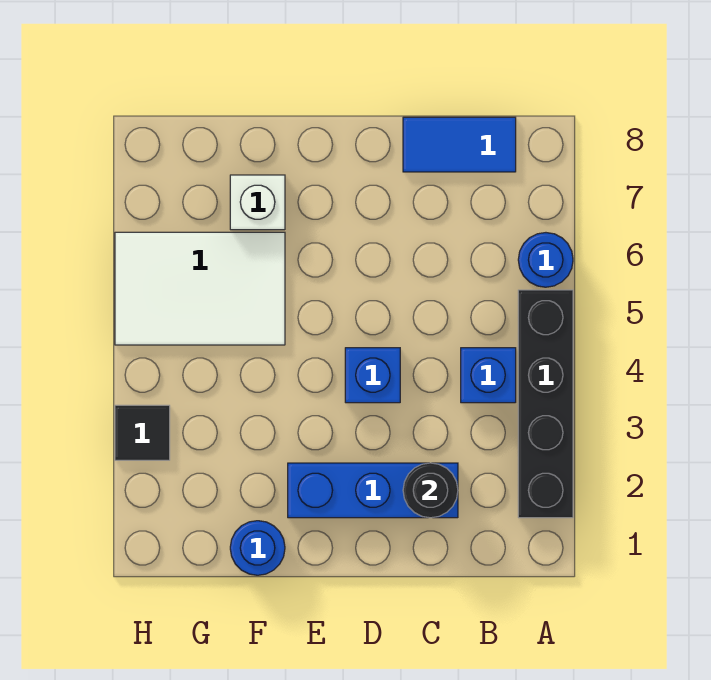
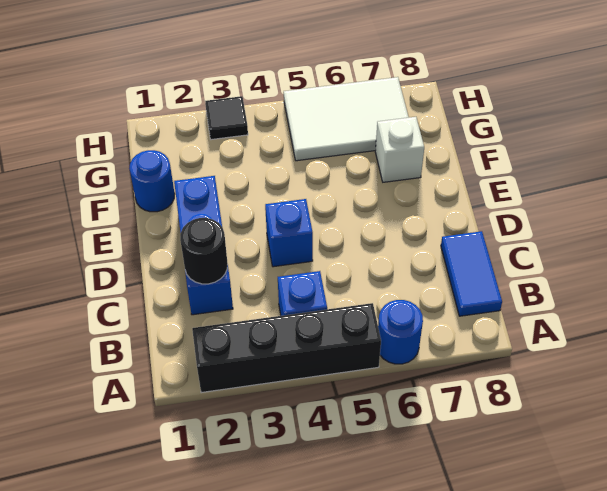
white tile F5:H6 level 1 -> white tile G5:H7 level 1

